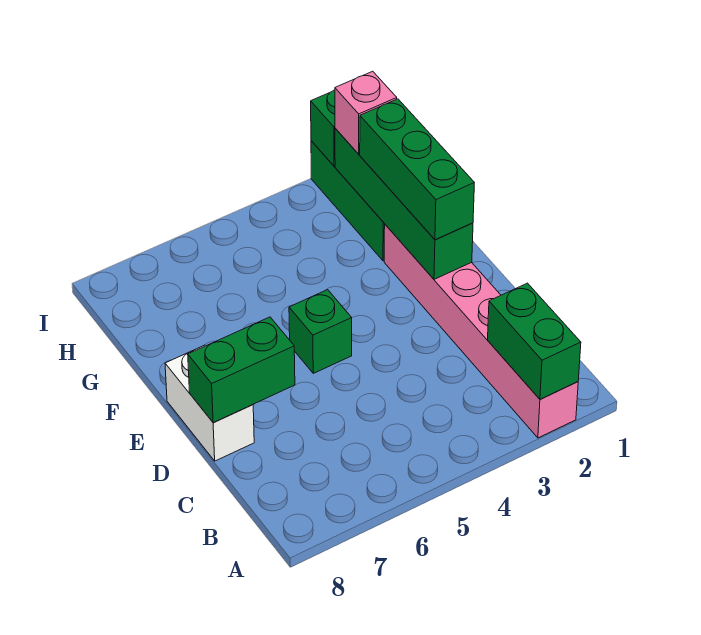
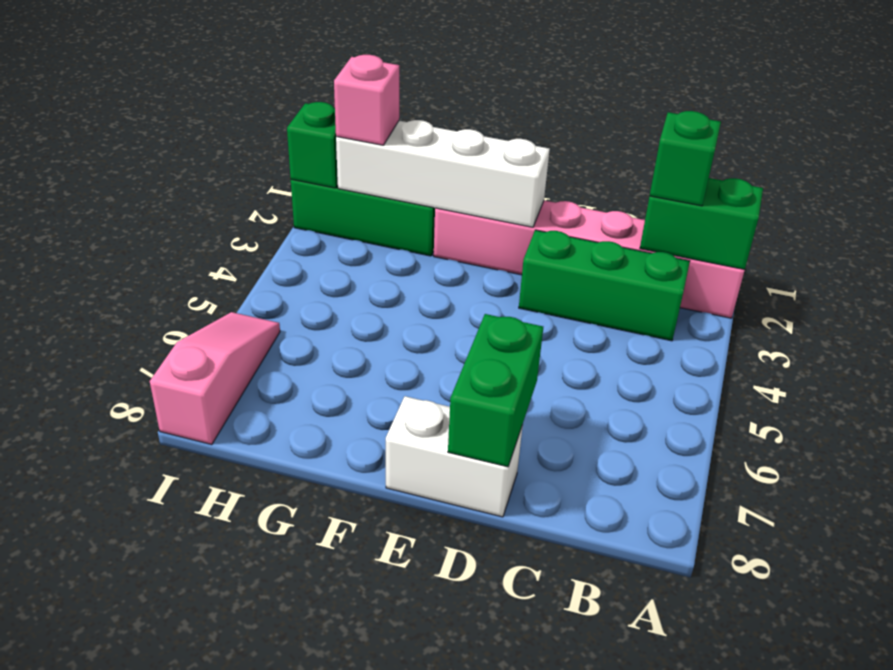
green brick E2:H2 level 2 -> white brick E2:H2 level 2
green brick E2:G2 level 3 -> green brick B3:D3 level 1
green brick E5 level 1 -> green brick B2 level 3
none -> pink slope I6:I8 level 1 top 8

